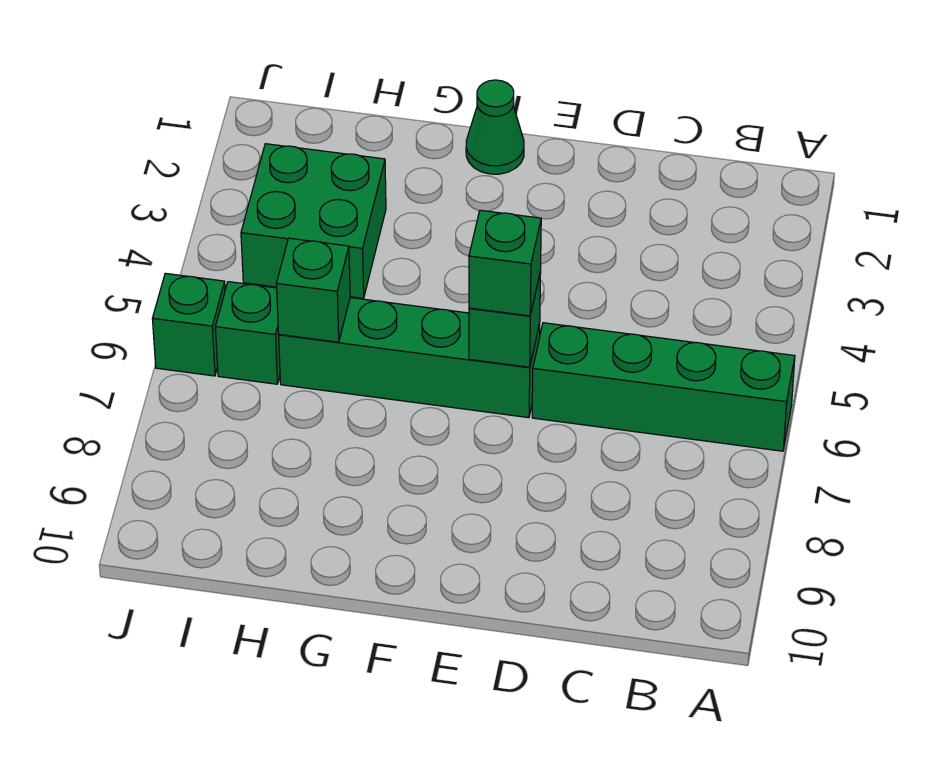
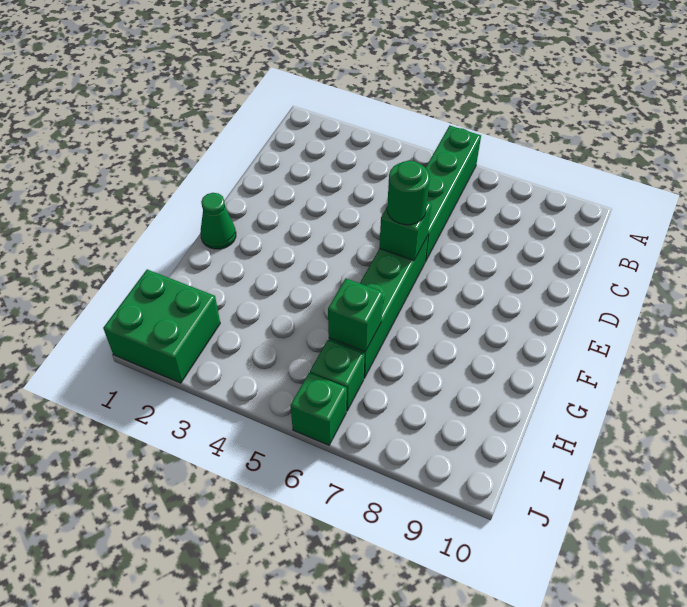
green brick E6 level 3 -> green round brick E6 level 3
green brick H3:I4 level 1 -> green brick I1:J2 level 1

